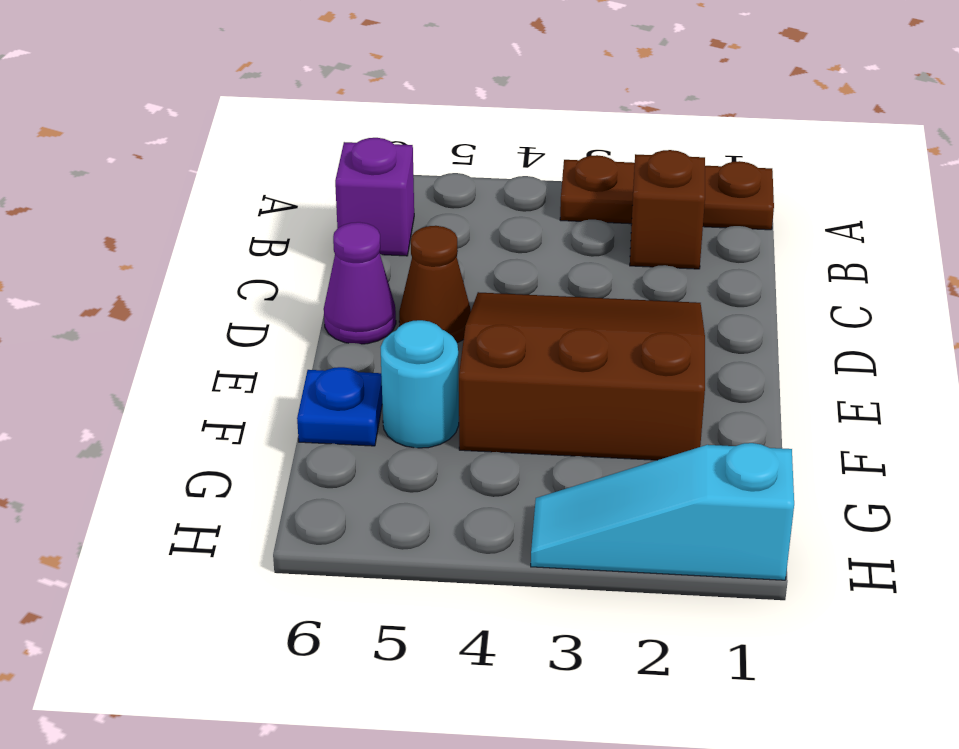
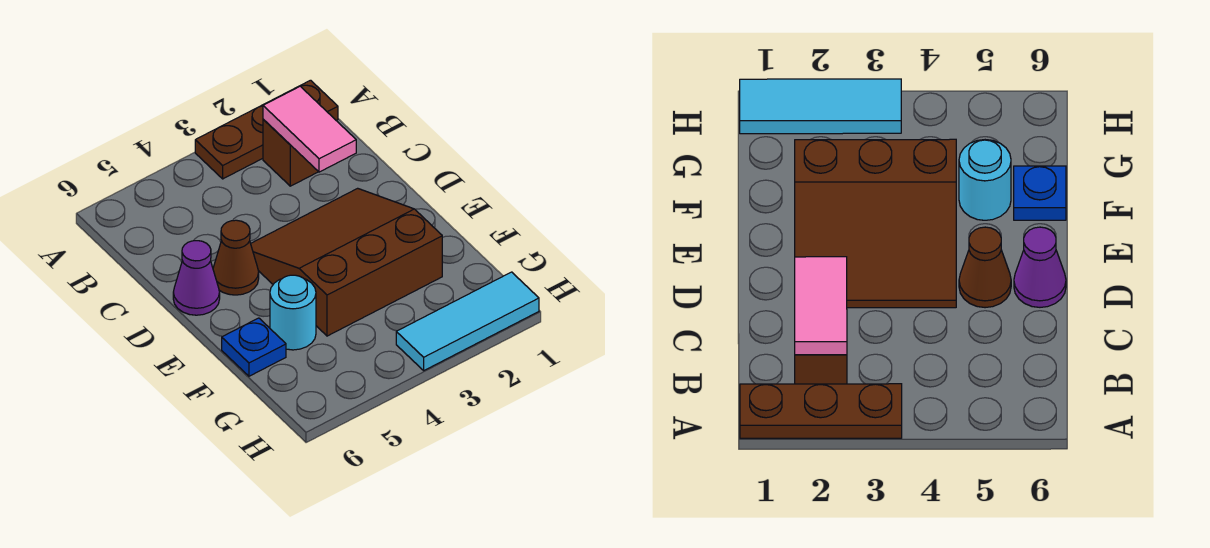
none -> pink tile B2:C2 level 2
purple brick B6 level 1 -> none
cyan slope H1:H3 level 1 top 1 -> cyan tile H1:H3 level 1

